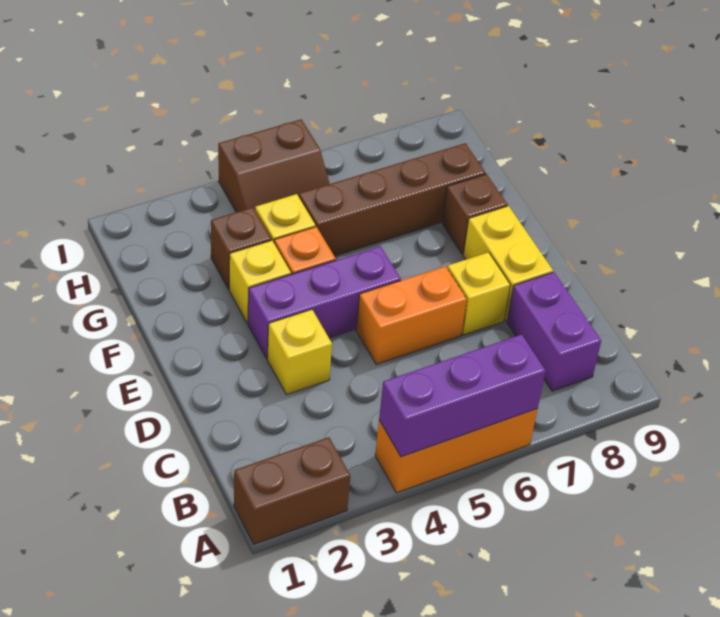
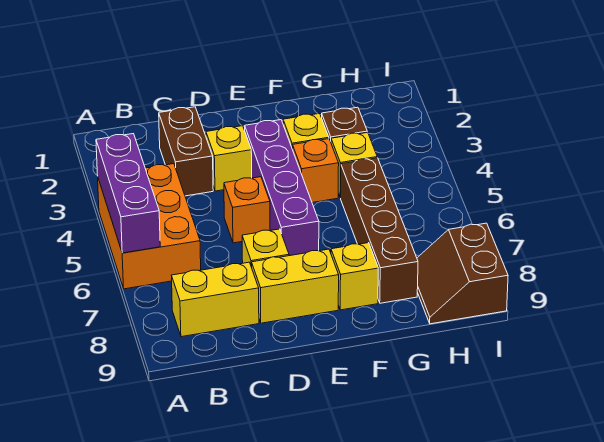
brown brick A1:A2 level 1 -> brown brick C2:C3 level 1
orange brick A4:A6 level 1 -> orange brick A4:B6 level 1
purple brick B8:C8 level 1 -> yellow brick B8:C8 level 1
orange brick D5:D6 level 1 -> orange brick D5 level 1
purple brick E3:E5 level 1 -> purple brick E3:E6 level 1
brown brick F8 level 1 -> yellow brick F8 level 1
brown slope H4:I5 level 1 top I -> brown slope H8:I9 level 1 top I

